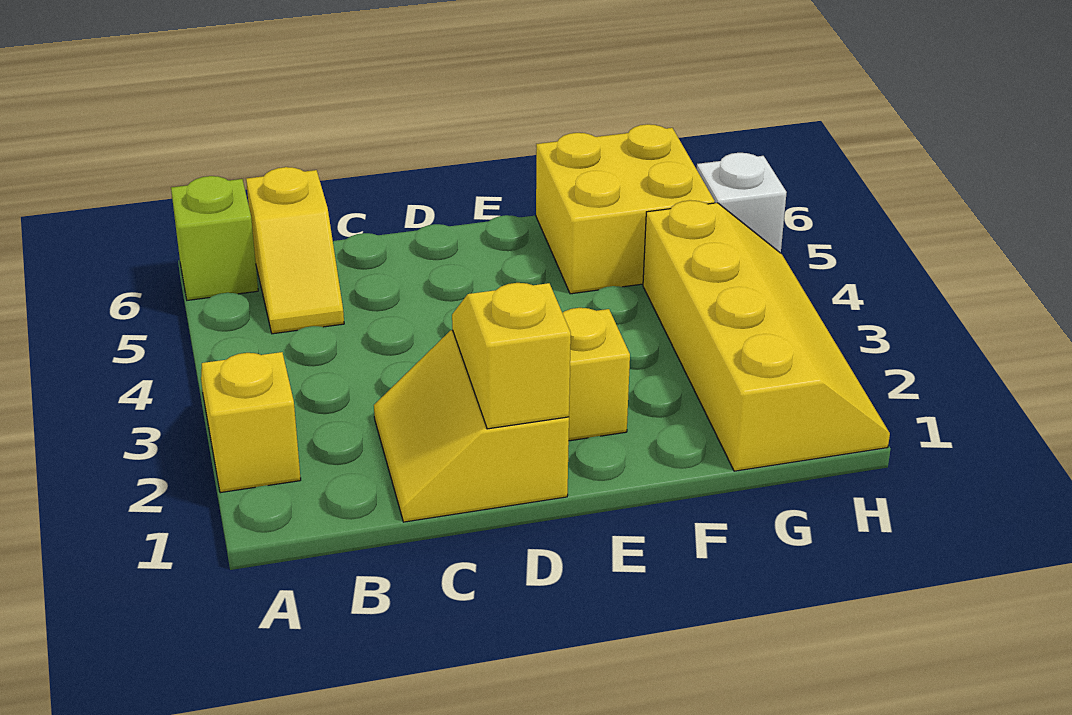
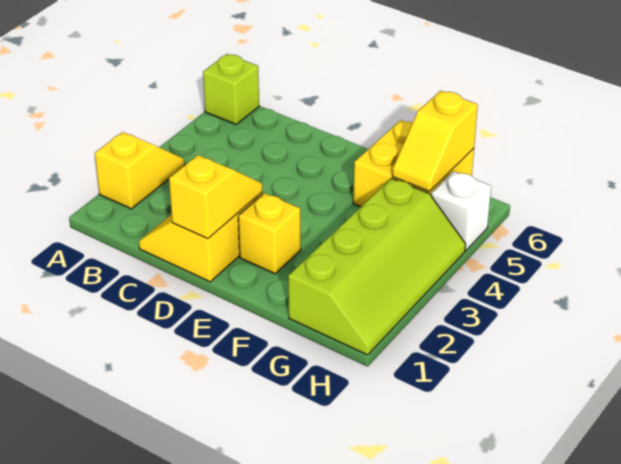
yellow slope B5:B6 level 1 top 6 -> yellow slope G5:G6 level 2 top 6
yellow slope G1:H4 level 1 top G -> lime slope G1:H4 level 1 top G

